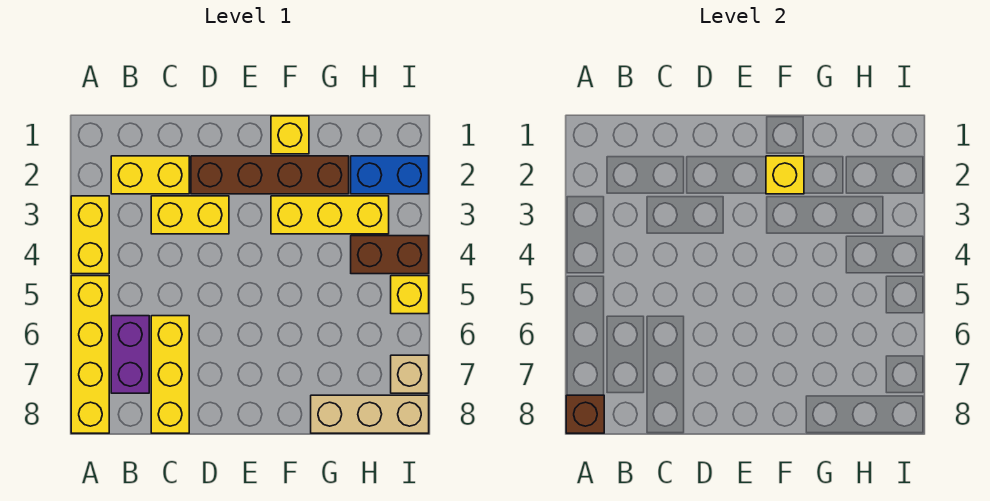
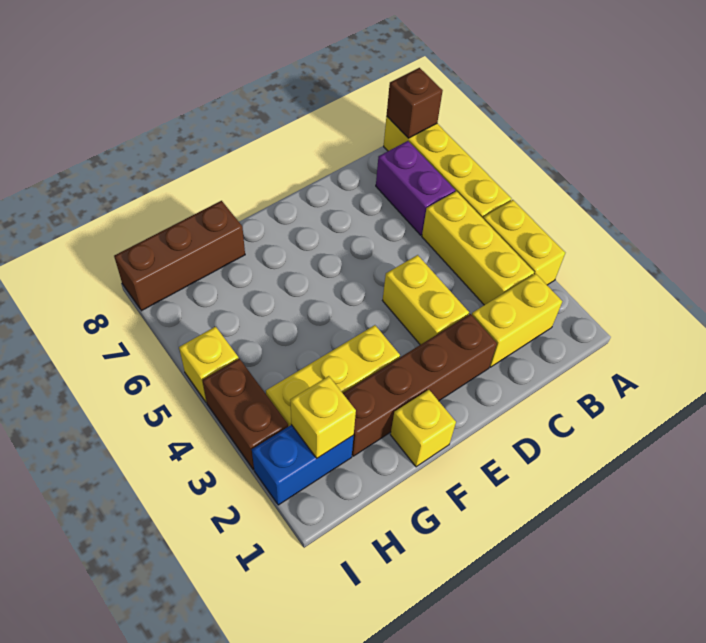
yellow brick C3:D3 level 1 -> yellow brick D3:D4 level 1
yellow brick C6:C8 level 1 -> yellow brick B3:B5 level 1
yellow brick F2 level 2 -> yellow brick H2 level 2
tan brick G8:I8 level 1 -> brown brick G8:I8 level 1
brown brick H4:I4 level 1 -> brown brick I3:I4 level 1
tan brick I7 level 1 -> none

